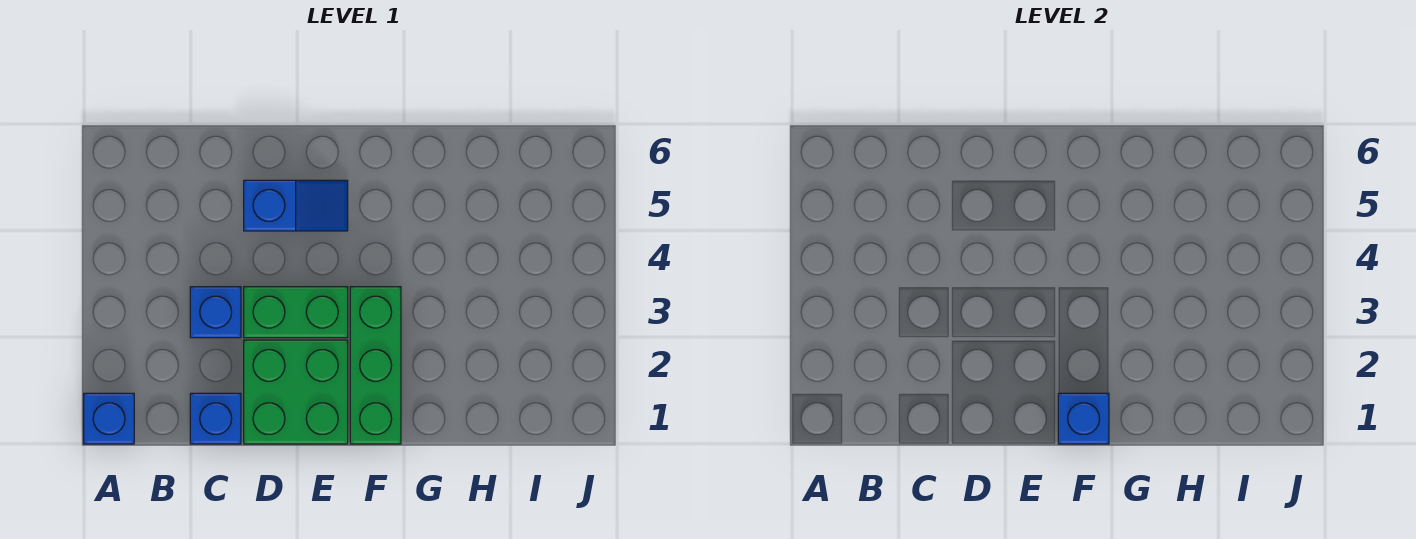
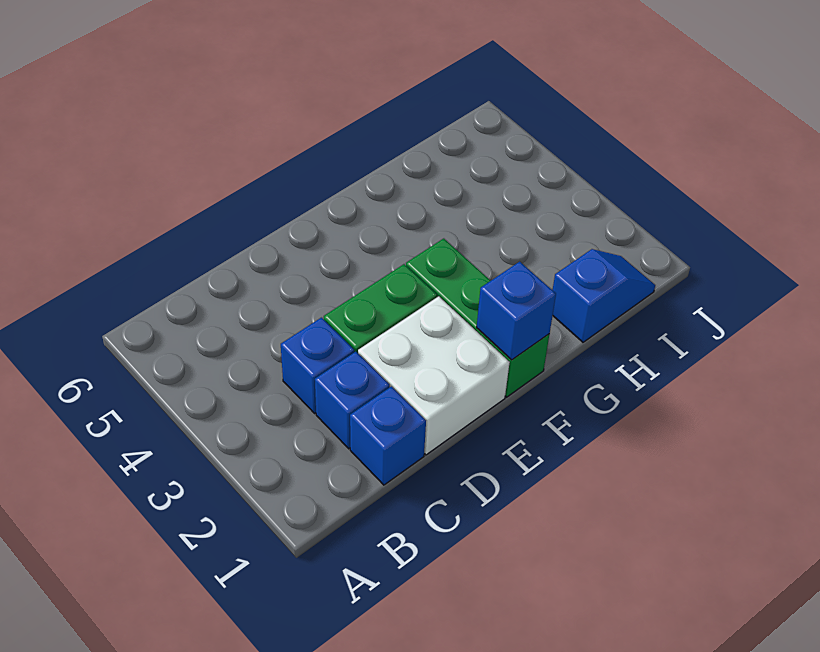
blue brick A1 level 1 -> blue brick C2 level 1
green brick D1:E2 level 1 -> white brick D1:E2 level 1
blue slope D5:E5 level 1 top D -> blue slope H1:I1 level 1 top H

